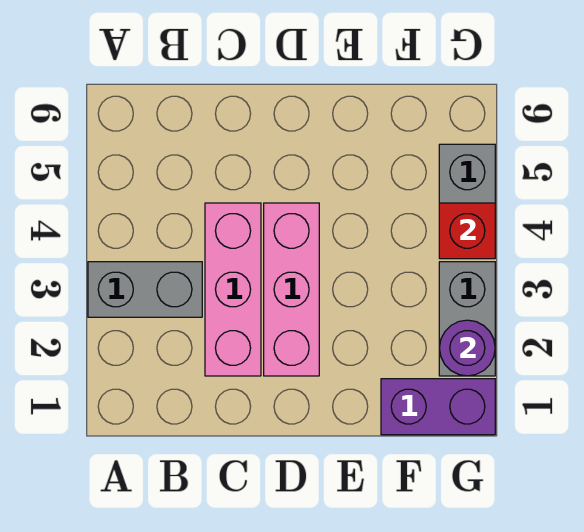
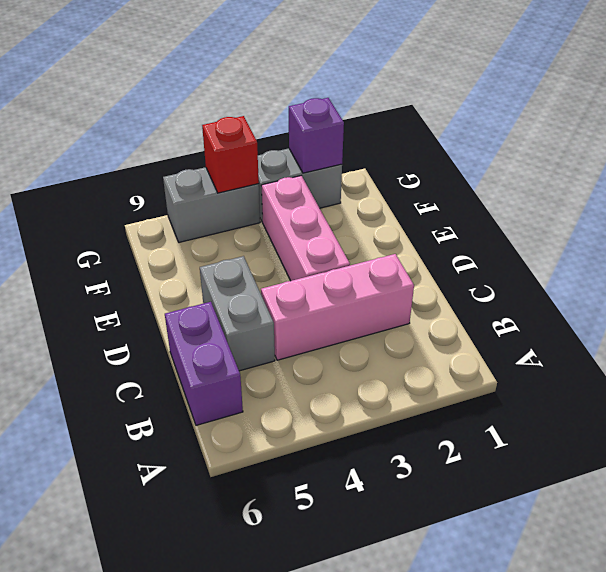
grey brick A3:B3 level 1 -> grey brick C5:D5 level 1
pink brick D2:D4 level 1 -> pink brick D3:F3 level 1
purple brick F1:G1 level 1 -> purple brick B6:C6 level 1
purple round brick G2 level 2 -> purple brick G2 level 2

